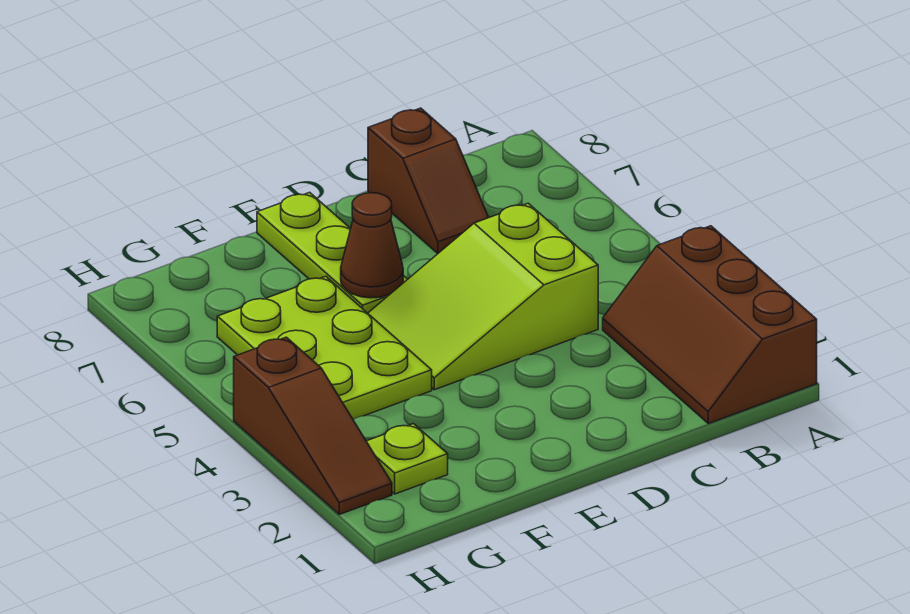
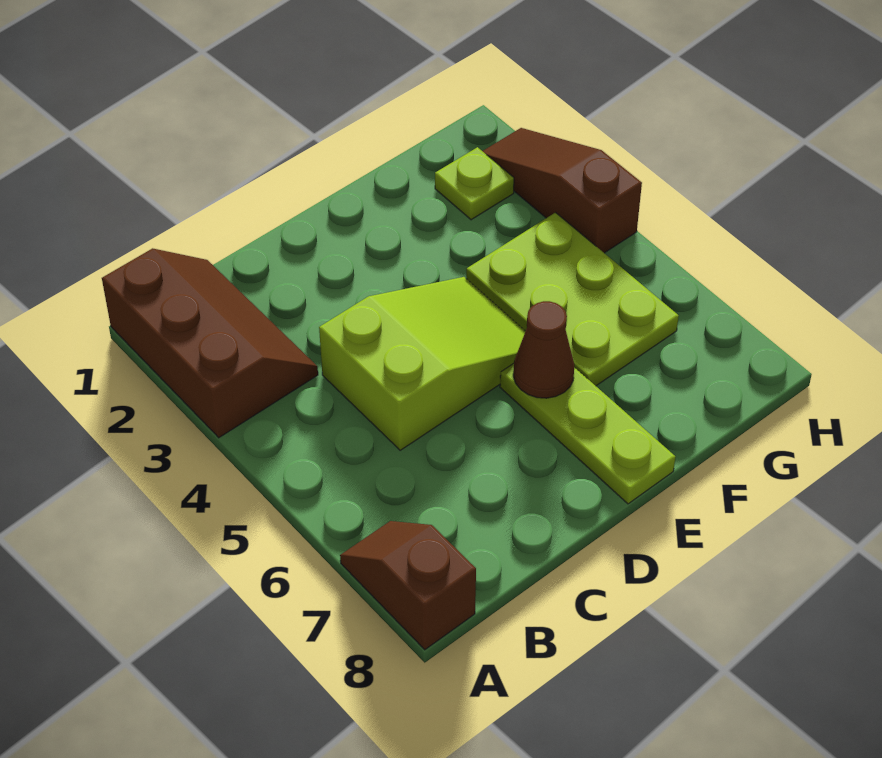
brown slope C7:C8 level 1 top 8 -> brown slope A7:A8 level 1 top 8

